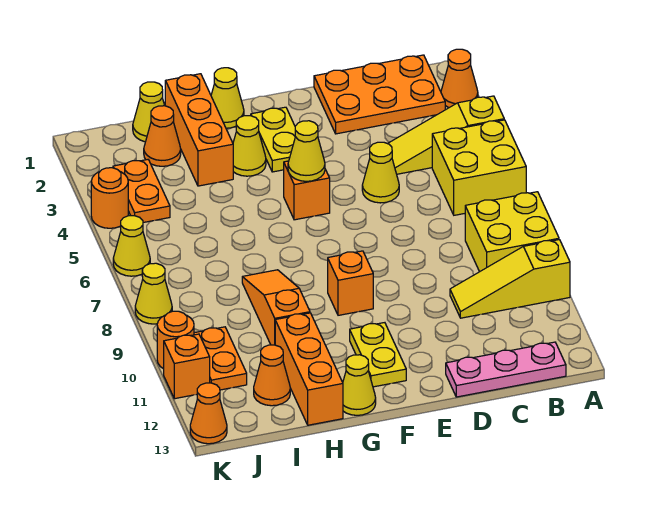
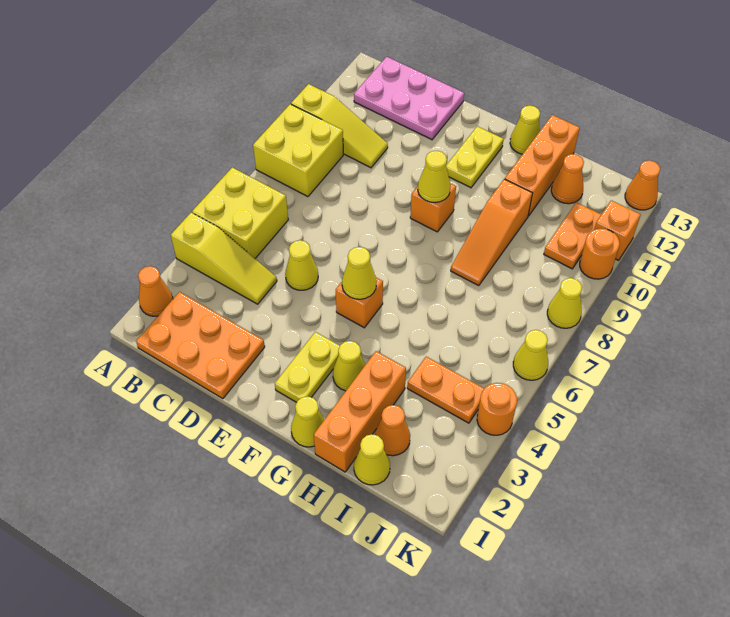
pink plate B13:D13 level 1 -> pink plate B12:D13 level 1
none -> yellow cone F9 level 2
orange plate J3:J4 level 1 -> orange plate I4:J4 level 1

